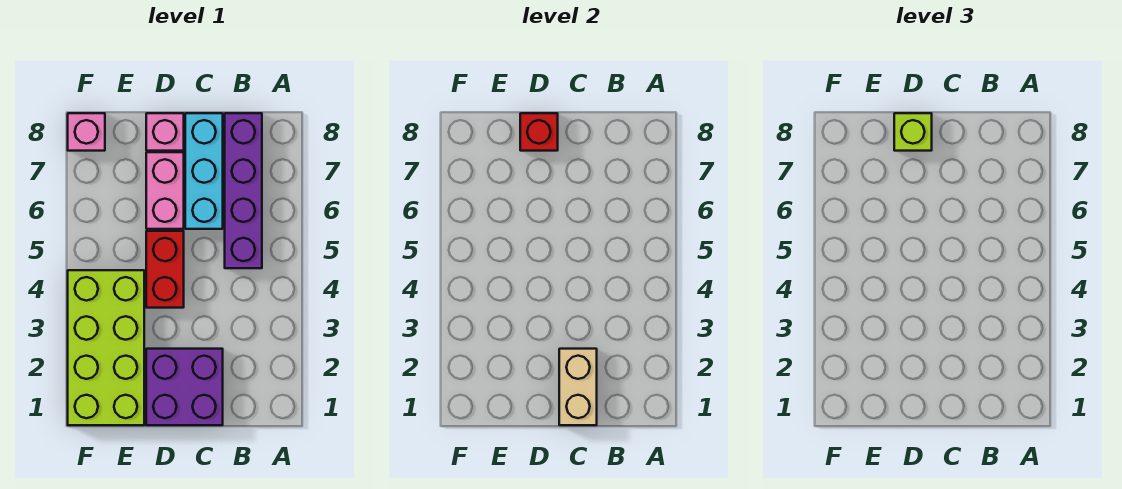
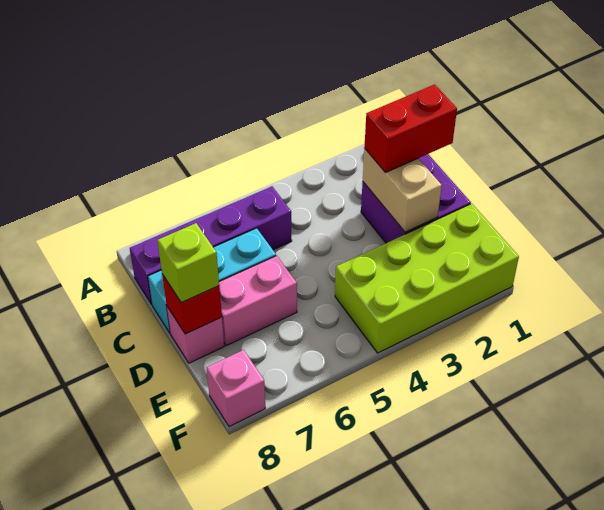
tan brick C1:C2 level 2 -> tan brick C2:D2 level 2
red brick D4:D5 level 1 -> red brick C1:C2 level 3

